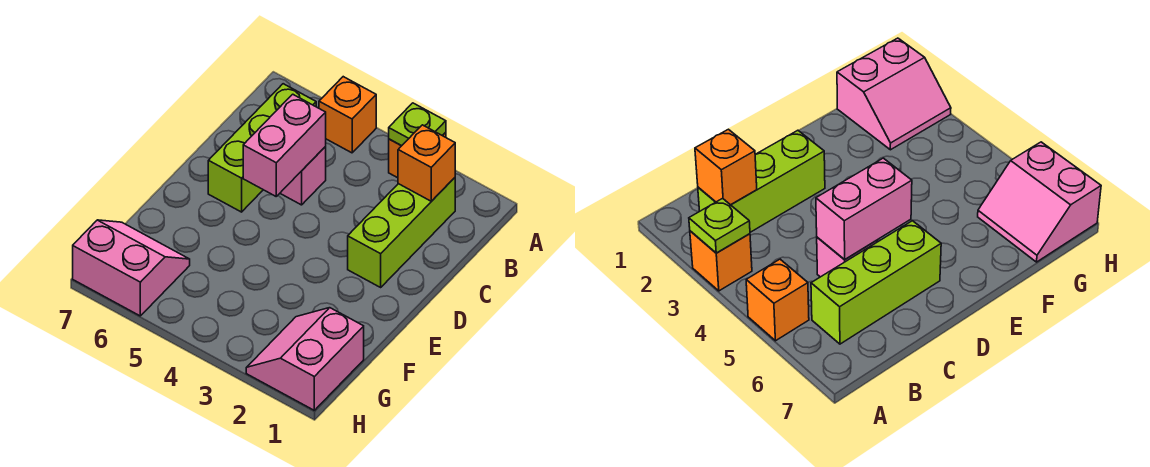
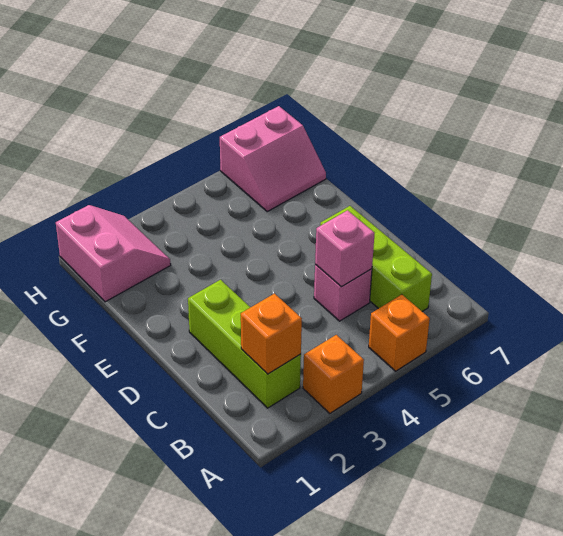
lime plate A3 level 2 -> none
pink brick C5:D5 level 2 -> pink brick C5 level 2

